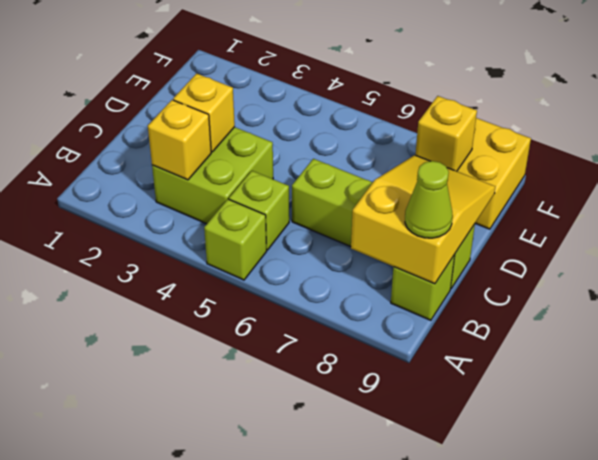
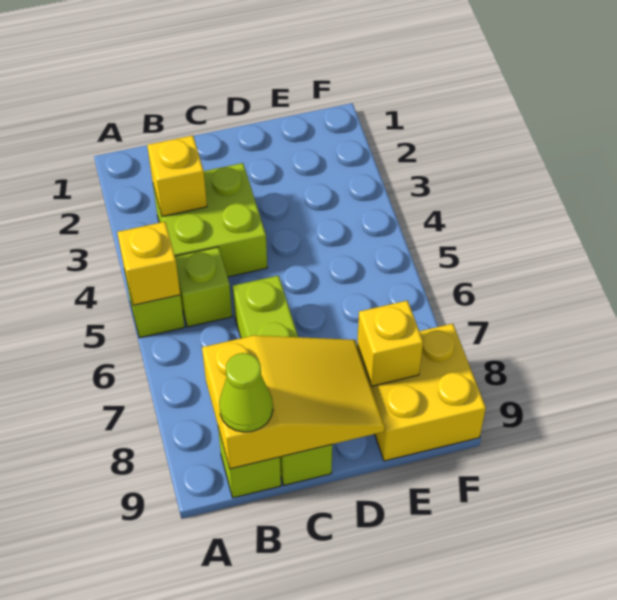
yellow brick C3 level 2 -> yellow brick A5 level 2

